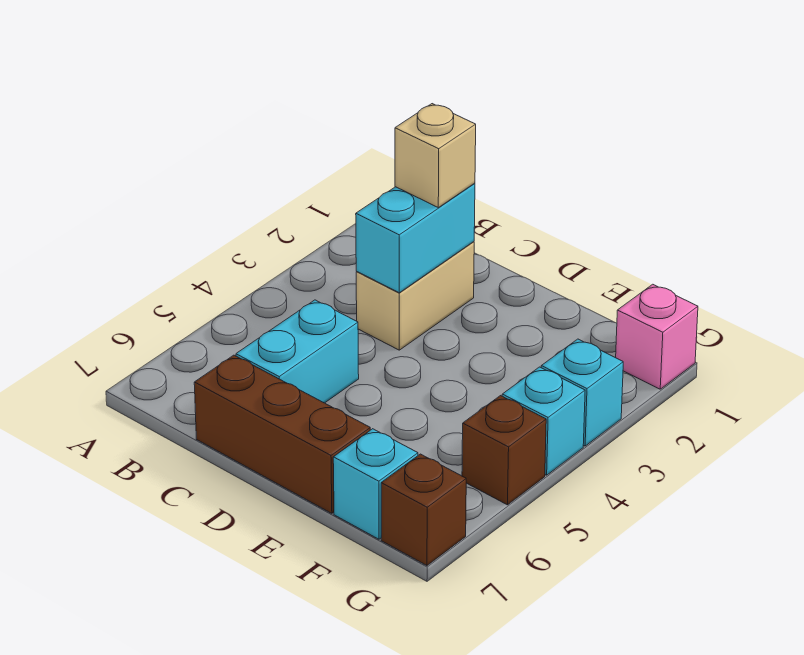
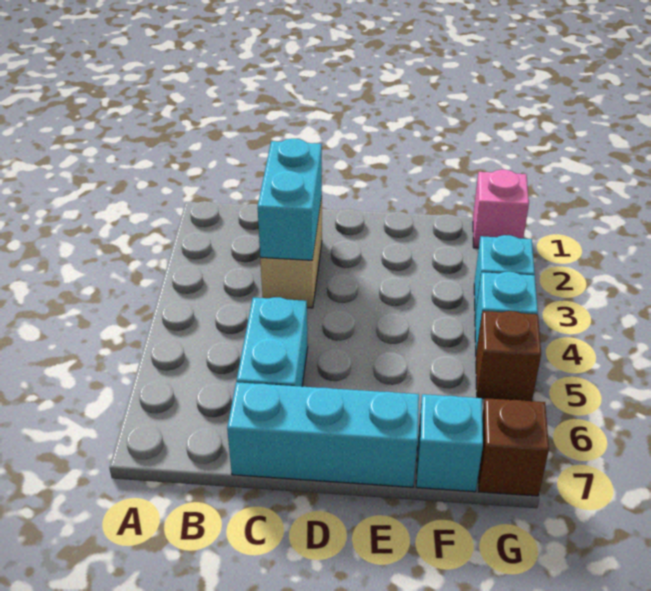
tan brick C2 level 3 -> none
brown brick C7:E7 level 1 -> cyan brick C7:E7 level 1

